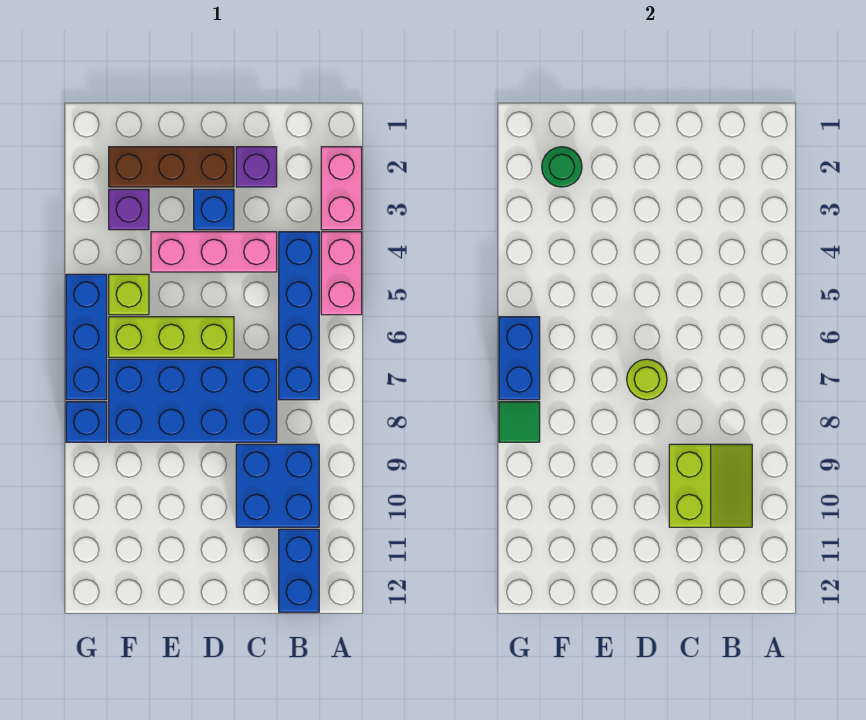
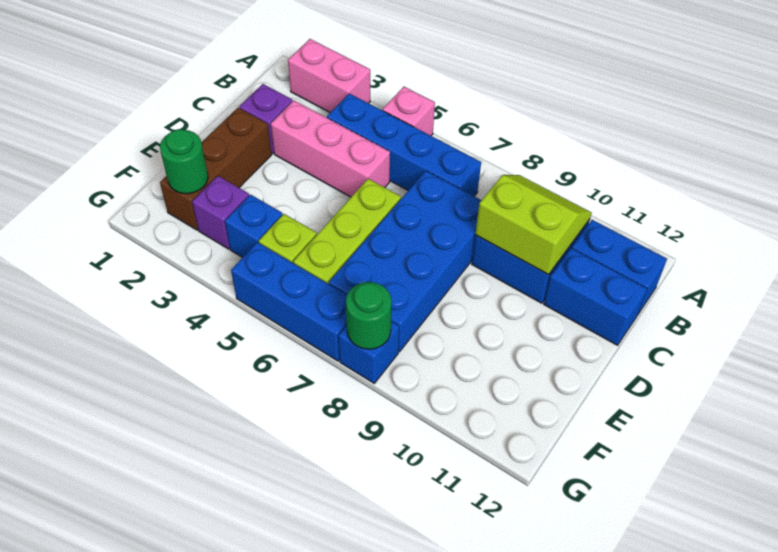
pink brick A4:A5 level 1 -> pink brick A5 level 1
pink brick C4:E4 level 1 -> pink brick C3:C5 level 1
blue brick D3 level 1 -> blue brick F4 level 1
lime round brick D7 level 2 -> none
blue brick G6:G7 level 2 -> blue brick C11:C12 level 1
green tile G8 level 2 -> green round brick G8 level 2

